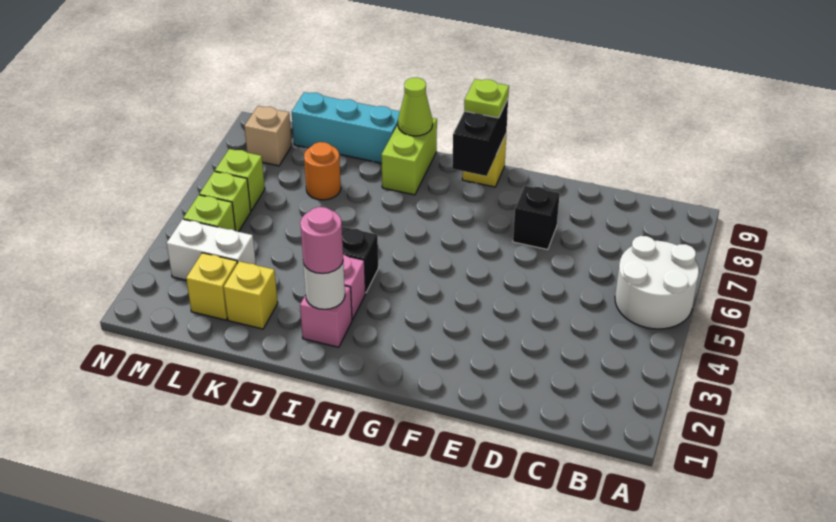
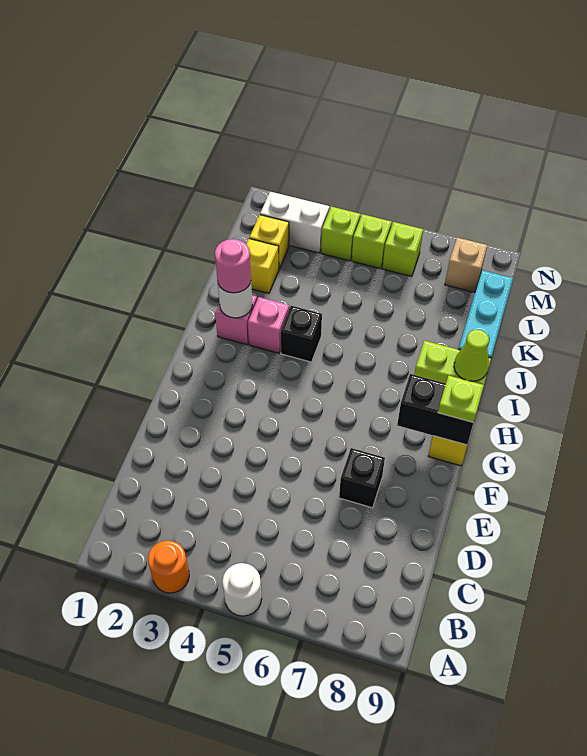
white round brick A5:B6 level 1 -> white round brick A5 level 1
orange round brick K7 level 1 -> orange round brick A3 level 1
white brick L3:M3 level 1 -> white brick M2:M3 level 1

